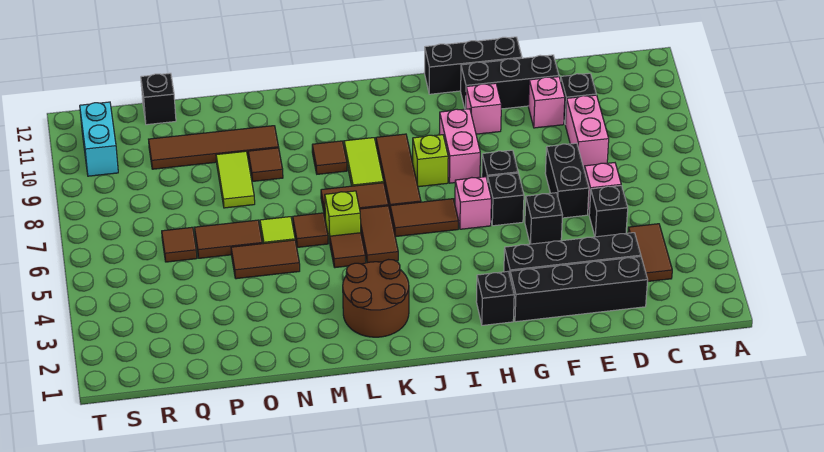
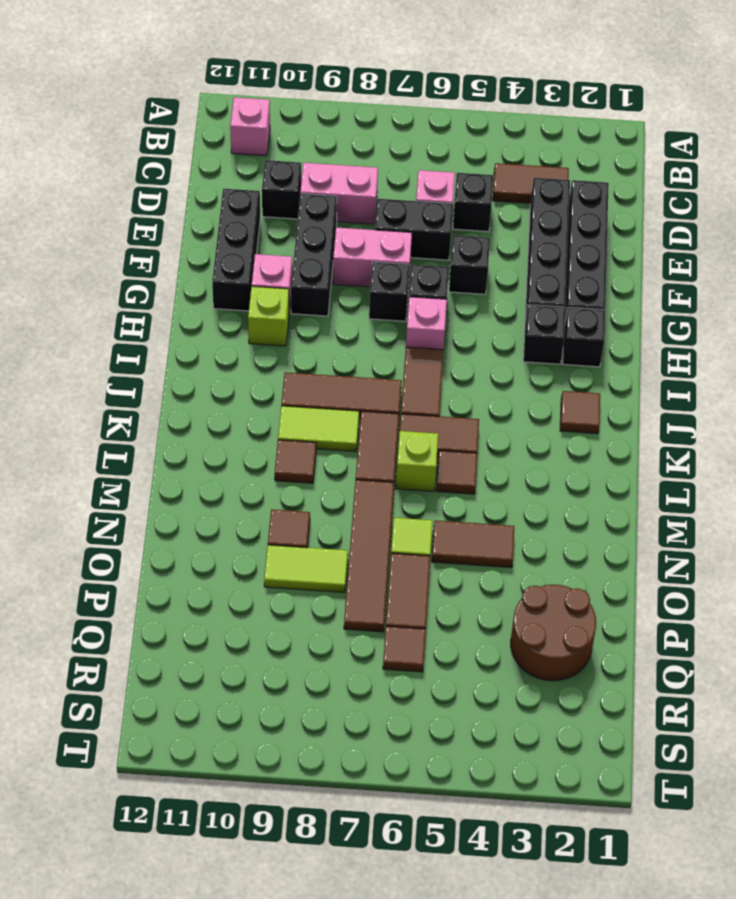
pink brick E10 level 1 -> pink brick B11 level 1
black brick F12:H12 level 1 -> black brick E9:G9 level 1
pink brick H8:H9 level 1 -> pink brick F7:F8 level 1
lime brick I8 level 1 -> lime brick H10 level 1
brown round brick K2:L3 level 1 -> brown round brick P2:Q3 level 1
brown tile M6 level 1 -> brown tile J2 level 1
brown tile N5:O5 level 1 -> brown tile N4:N5 level 1
brown tile N10:Q10 level 1 -> brown tile M7:P7 level 1
black brick Q12 level 1 -> black brick H3 level 1
cyan brick S10:S11 level 1 -> none

